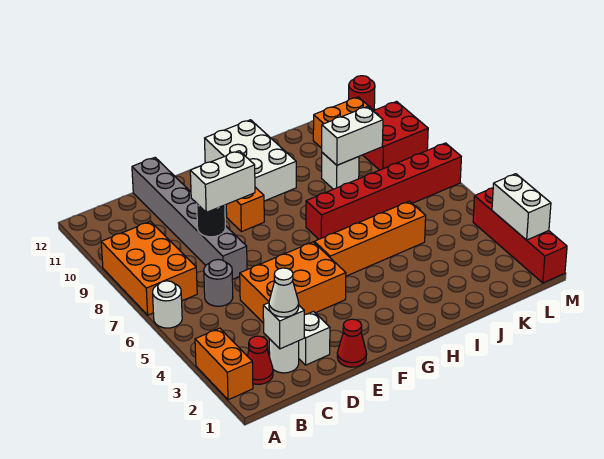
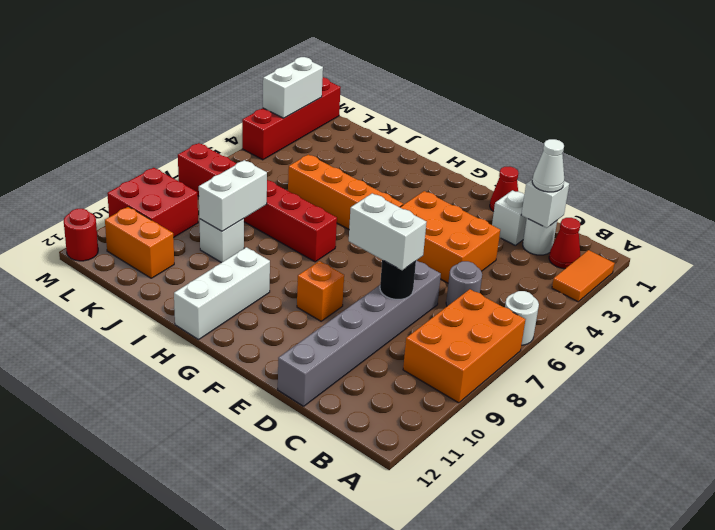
orange brick A2:A3 level 1 -> orange tile A2:A3 level 1
white brick G10:H12 level 1 -> white brick H10:H12 level 1
white brick J9:K9 level 2 -> white brick J8:J9 level 2

